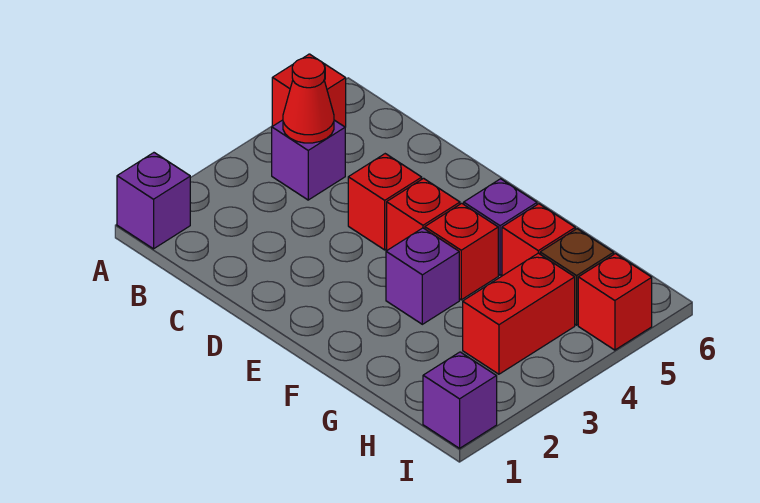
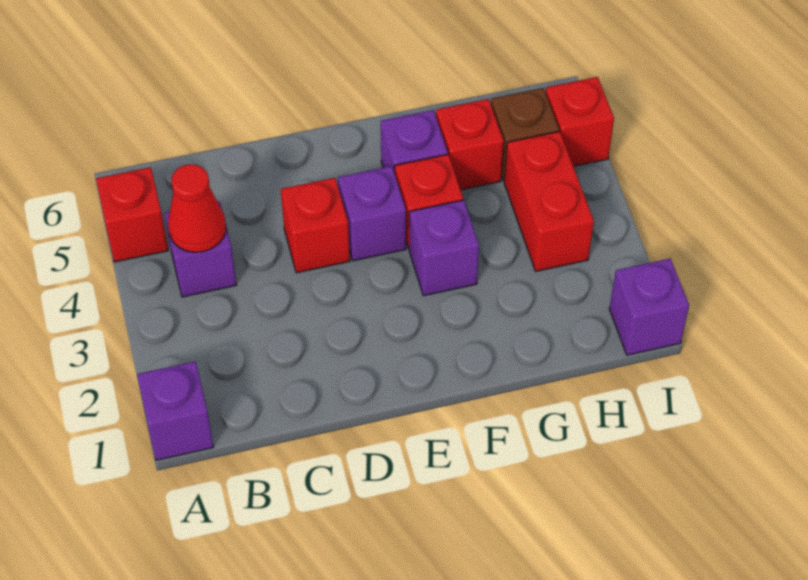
red brick E4 level 1 -> purple brick E4 level 1

